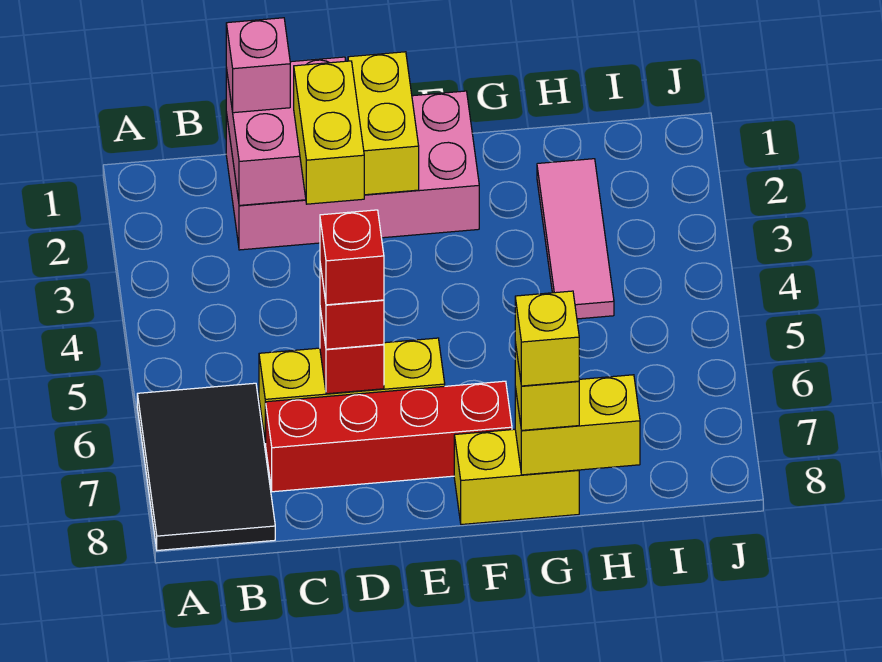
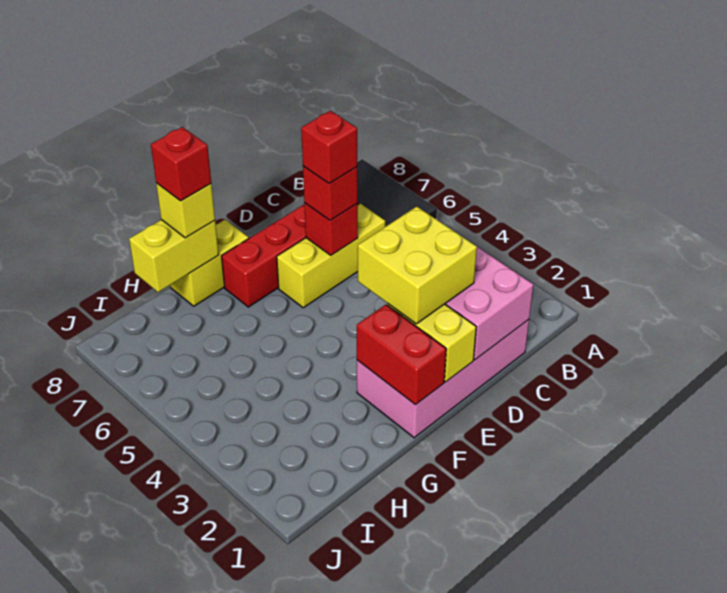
pink brick C1 level 3 -> none
yellow brick D2:D3 level 3 -> yellow brick D2:E3 level 3
none -> red brick F1:F2 level 2
yellow brick G8 level 4 -> red brick G8 level 4
pink tile H2:H4 level 1 -> none

